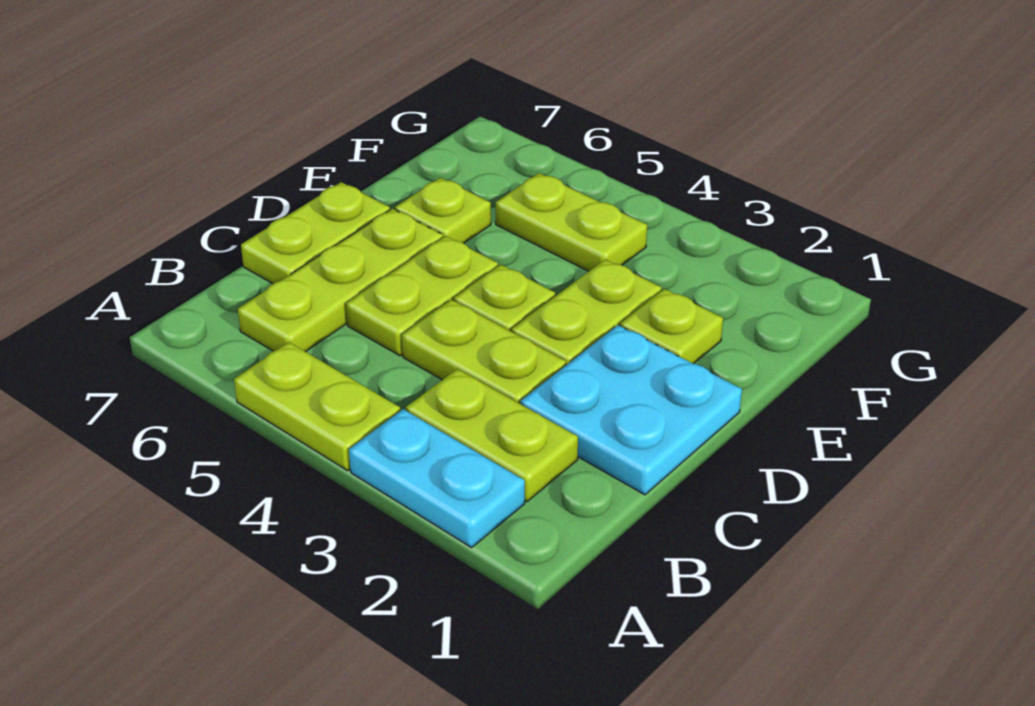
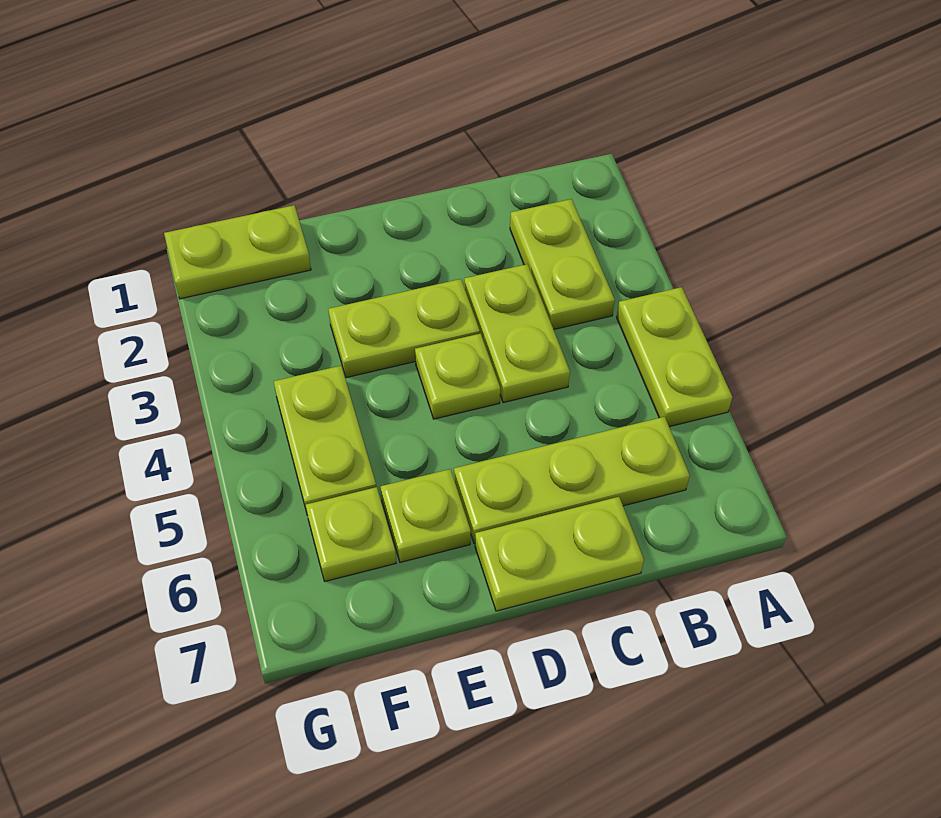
cyan plate A2:A3 level 1 -> none
cyan plate C1:D2 level 1 -> none
lime plate C5:D5 level 1 -> lime plate F1:G1 level 1
lime plate E2 level 1 -> lime plate F6 level 1

